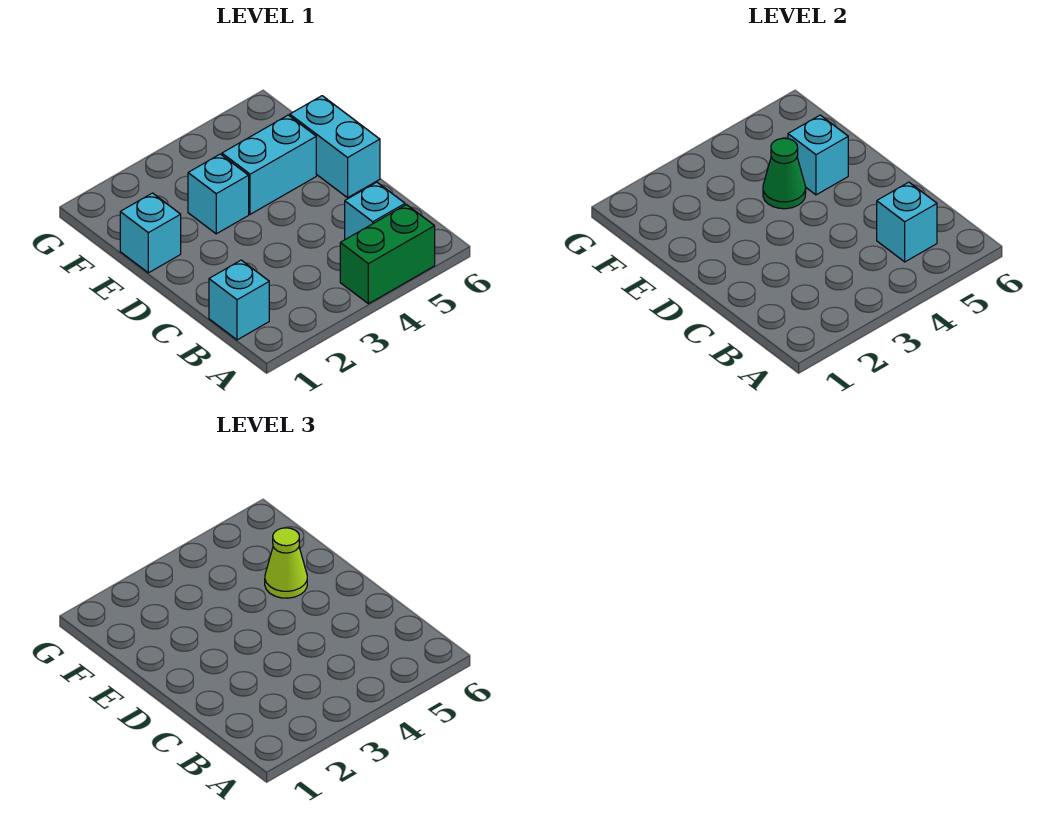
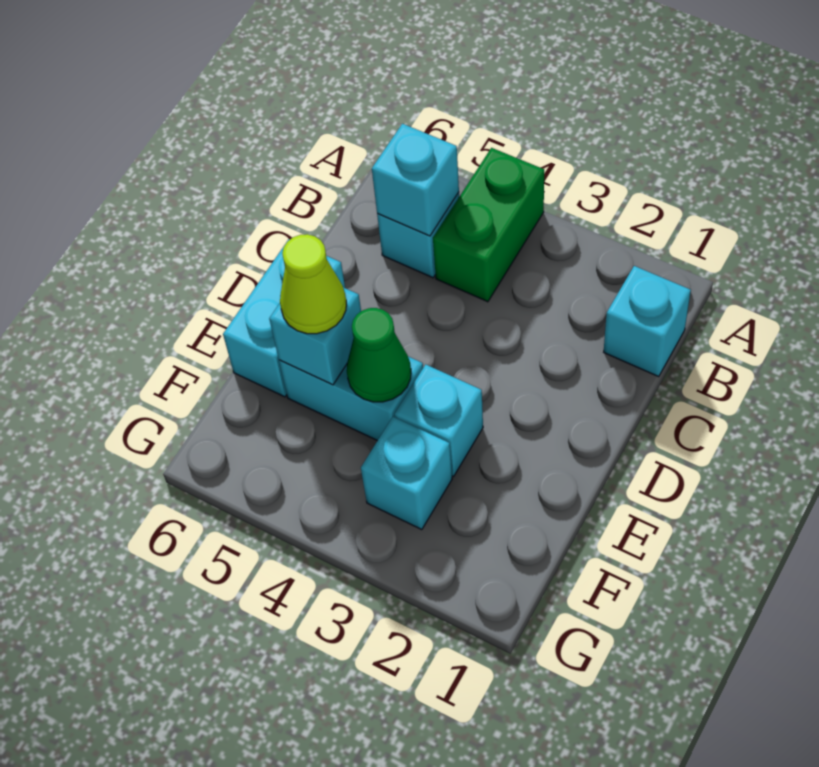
green brick A4:A5 level 1 -> green brick A4:B4 level 1
cyan brick E1 level 1 -> cyan brick F3 level 1

